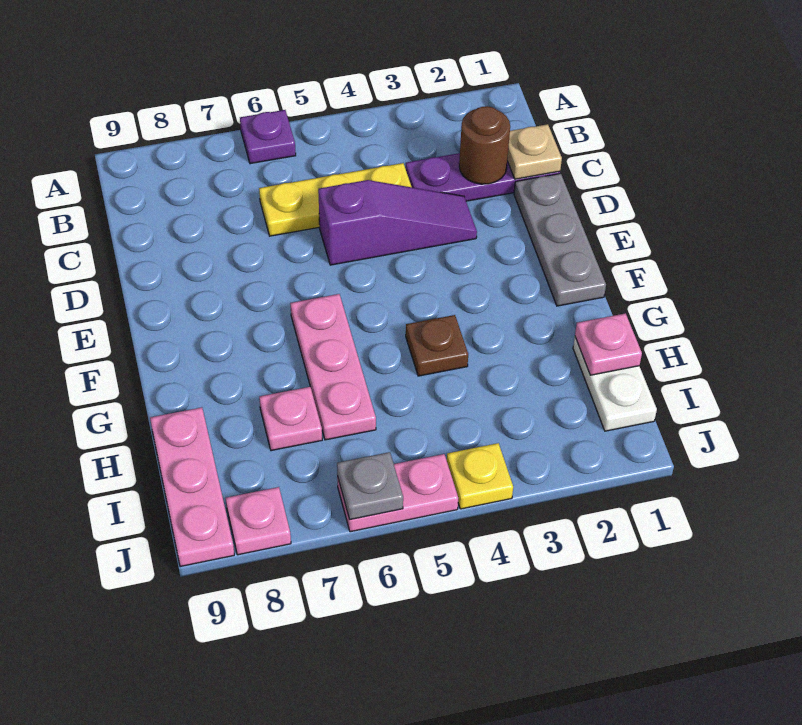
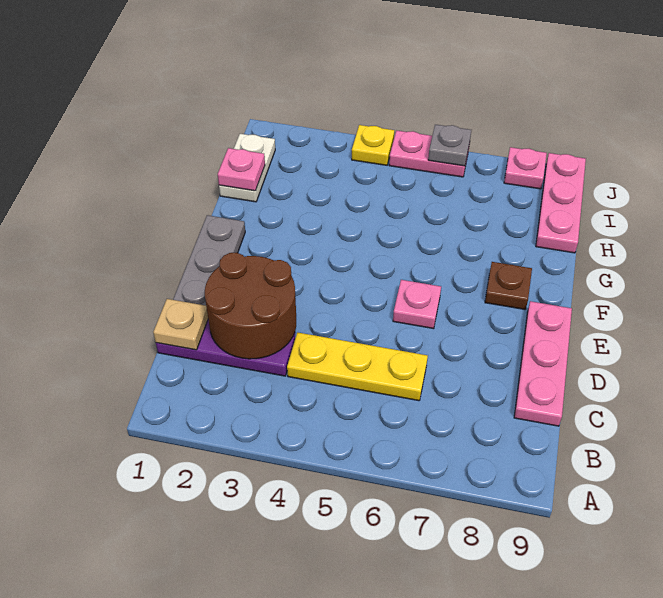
purple plate A6 level 1 -> none
brown round brick C2 level 2 -> brown round brick C2:D3 level 2
purple slope D3:D5 level 1 top 5 -> none
pink plate F6:H6 level 1 -> pink plate C9:E9 level 1
brown plate G4 level 1 -> brown plate F8 level 1
pink plate H7 level 1 -> pink plate E6 level 1

